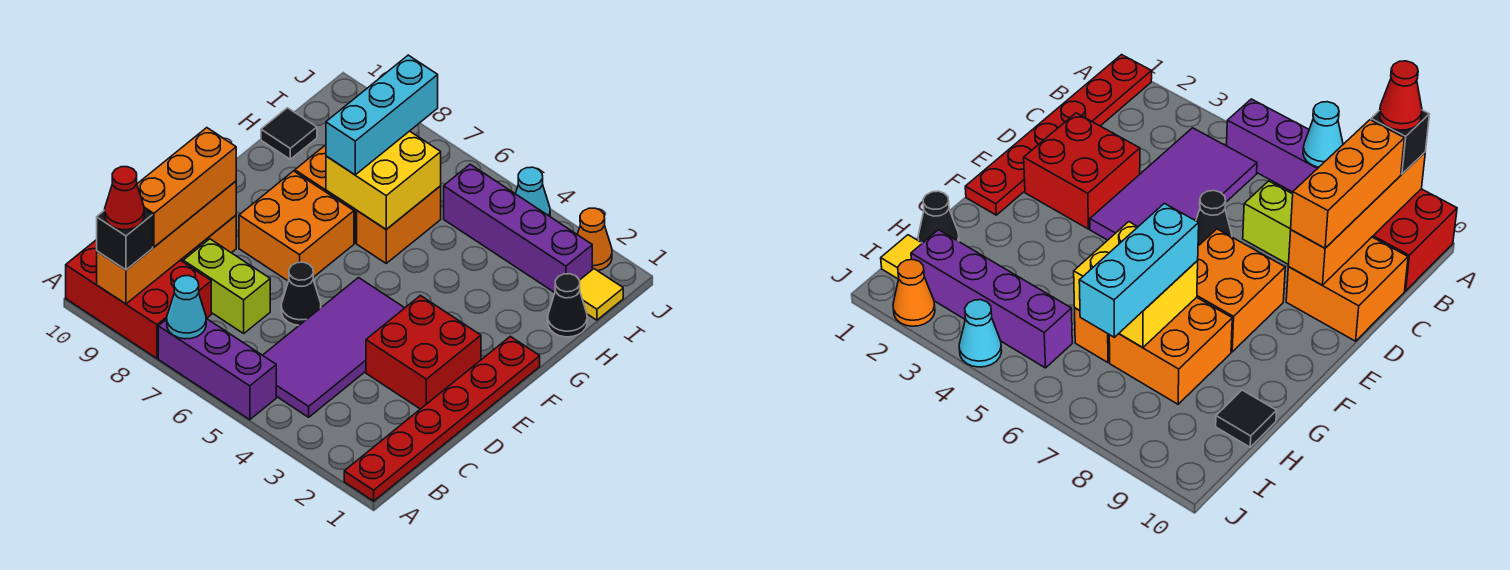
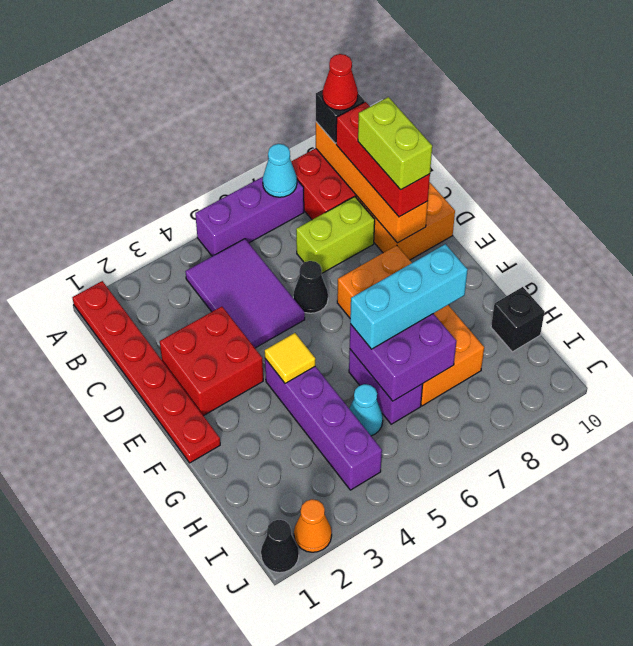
purple tile B4:E5 level 1 -> purple tile B4:D5 level 1
orange brick B9:D9 level 3 -> red brick B9:D9 level 3
none -> lime brick C9:D9 level 4
orange brick G6:H6 level 1 -> purple brick G6:H6 level 1
yellow brick G6:H7 level 2 -> purple brick G6:H7 level 2
cyan brick G7:I7 level 3 -> cyan brick G6:G8 level 3
black cone H1 level 1 -> black cone J1 level 1
black tile H10 level 1 -> black brick H10 level 1
yellow tile I1 level 1 -> yellow tile F4 level 2
purple brick I2:I5 level 1 -> purple brick F4:I4 level 1
cyan cone J4 level 1 -> cyan cone H5 level 1

